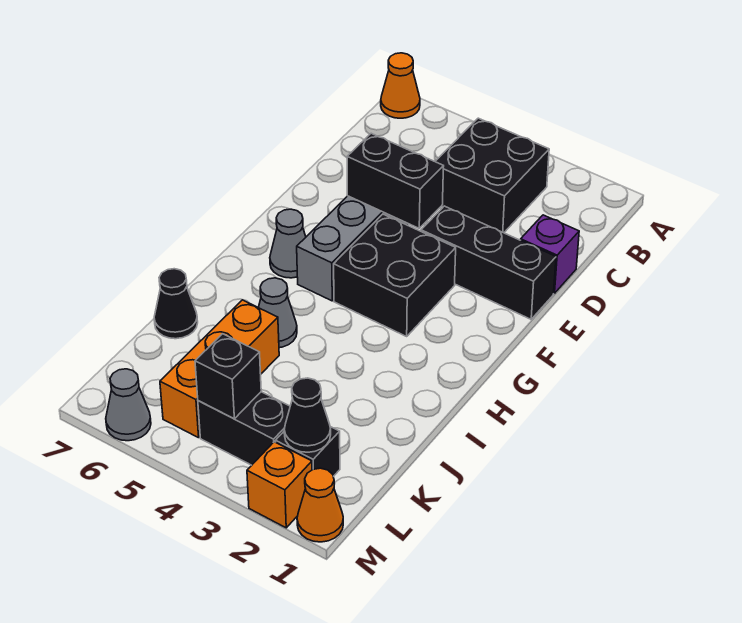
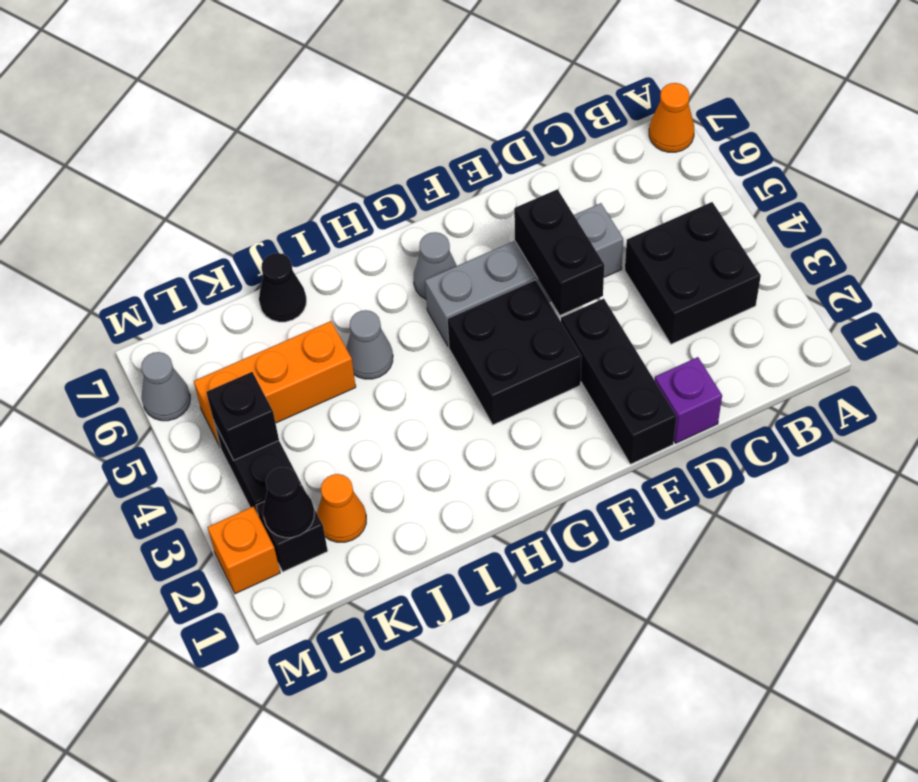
orange cone M1 level 1 -> orange cone K2 level 1

